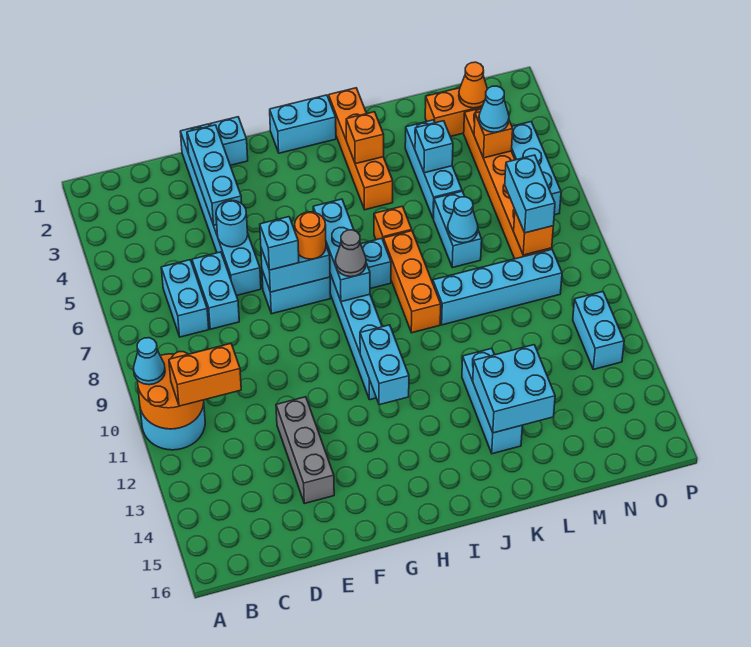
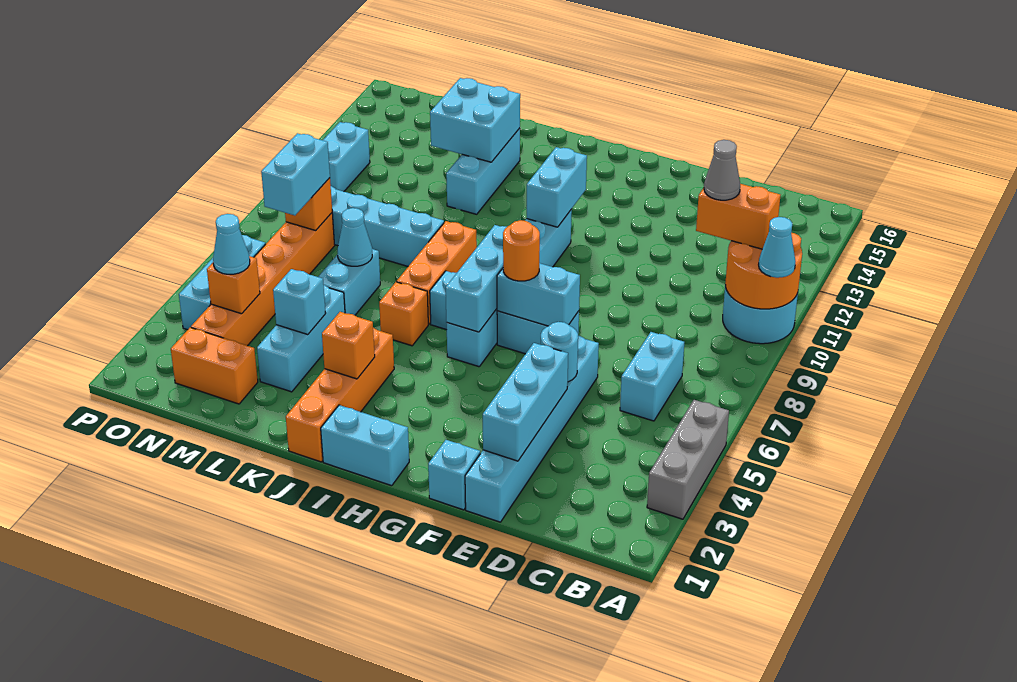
cyan brick D6:D7 level 1 -> none
grey brick E12:E14 level 1 -> grey brick A3:A5 level 1
cyan brick F7 level 3 -> none
grey cone H8 level 3 -> grey cone C11 level 4
orange cone N2 level 2 -> none

